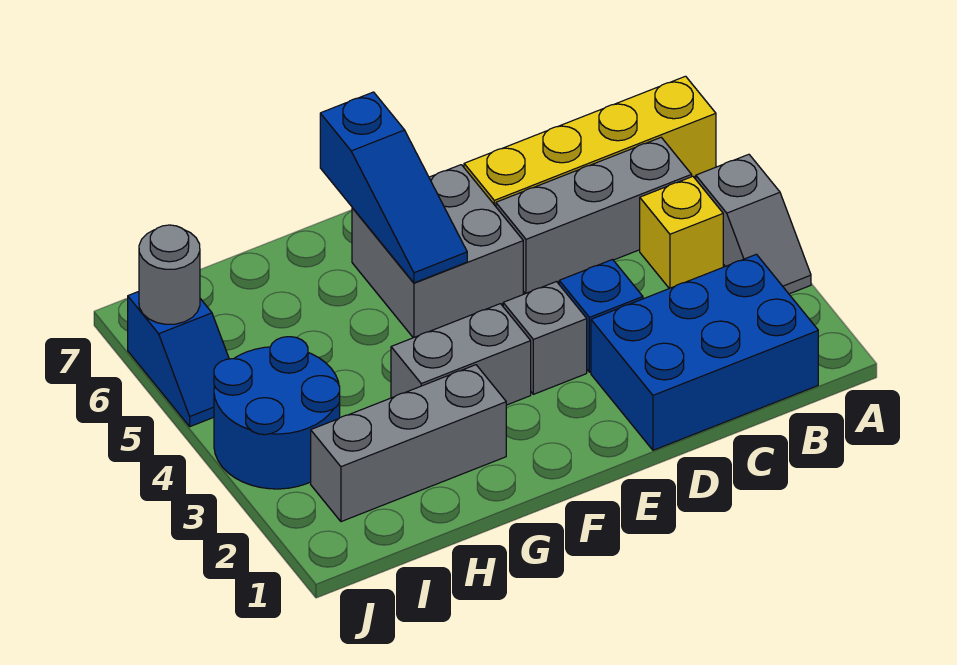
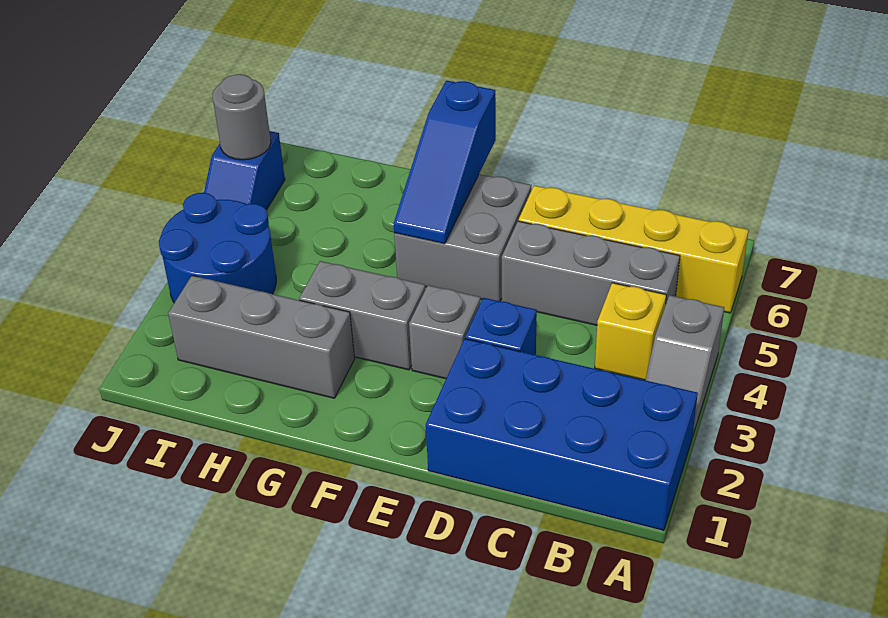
blue brick B1:D2 level 1 -> blue brick A1:D2 level 1

